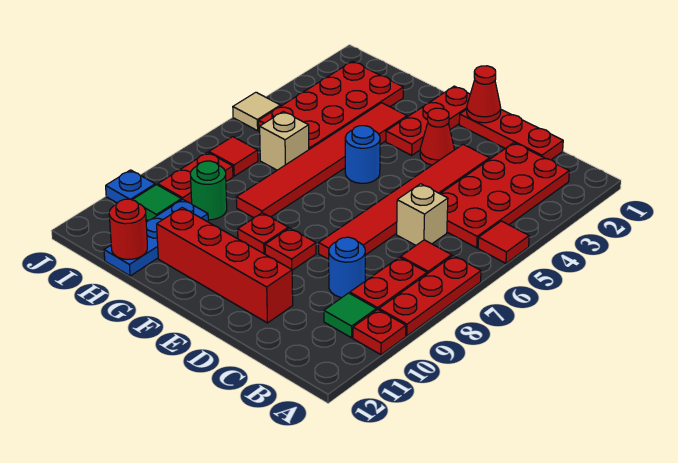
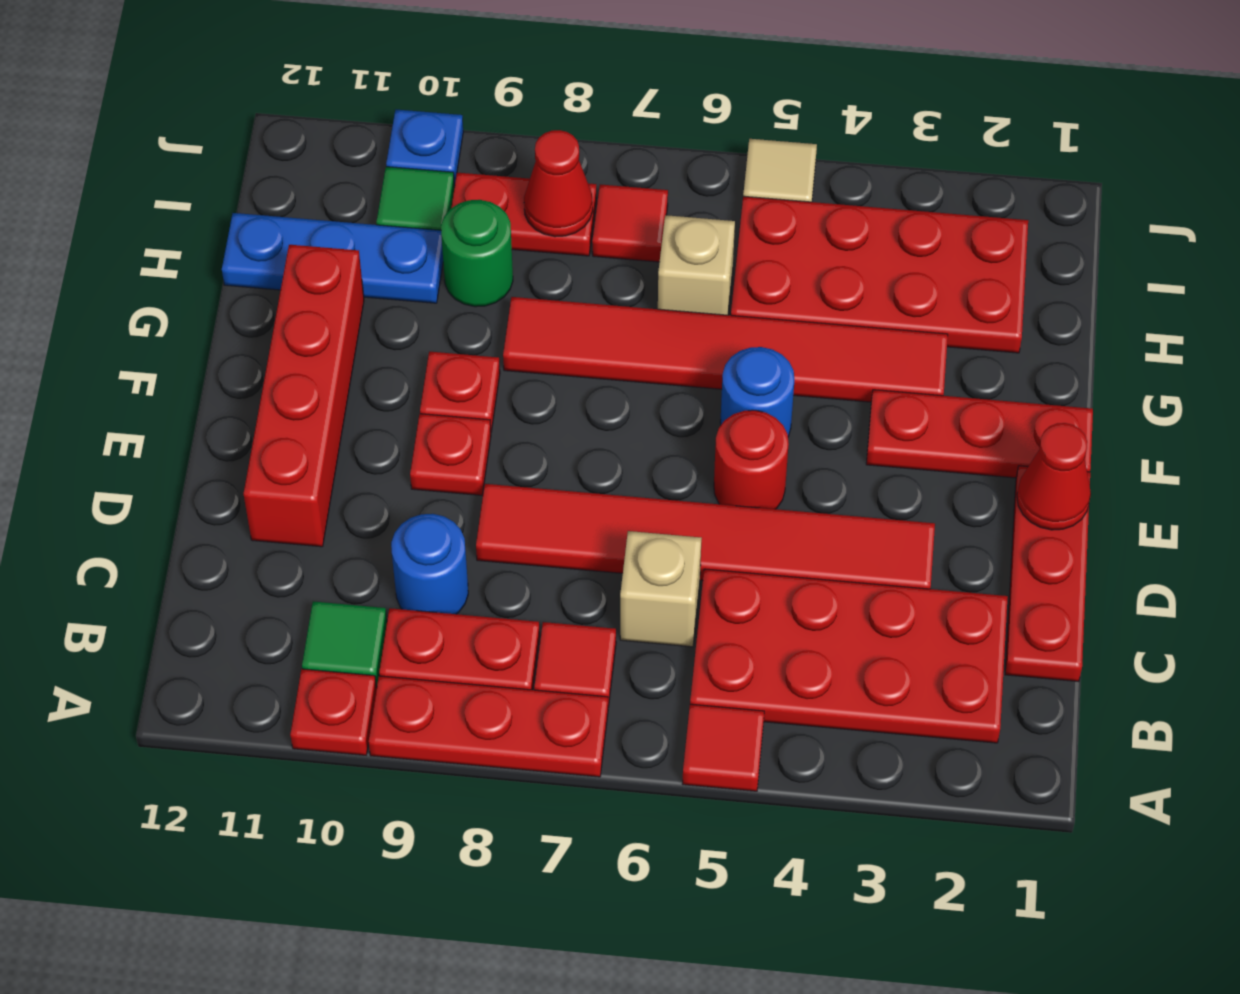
red cone E3 level 1 -> red cone I8 level 2
red round brick H12 level 2 -> red round brick E5 level 1

